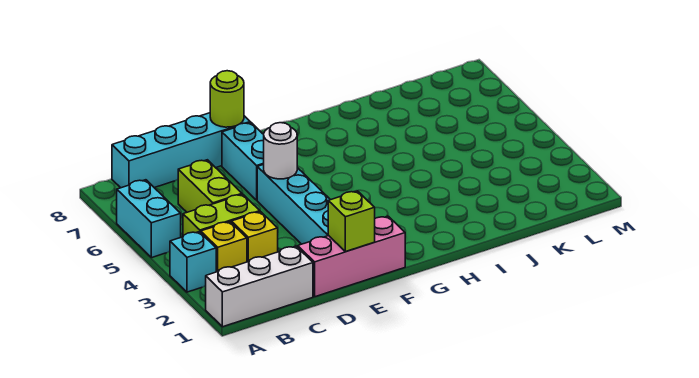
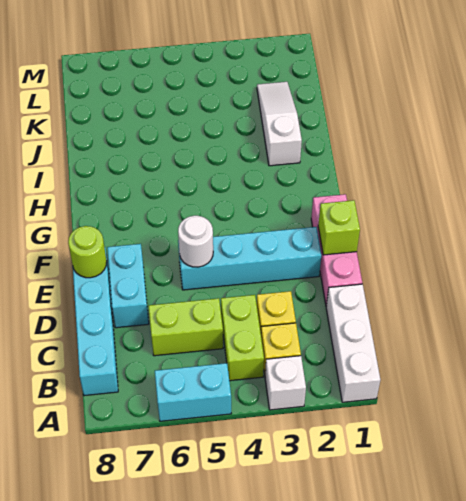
cyan brick A3 level 1 -> white brick A3 level 1
cyan brick E6:E7 level 1 -> cyan brick D7:E7 level 1
none -> white slope I2:K2 level 1 top I

